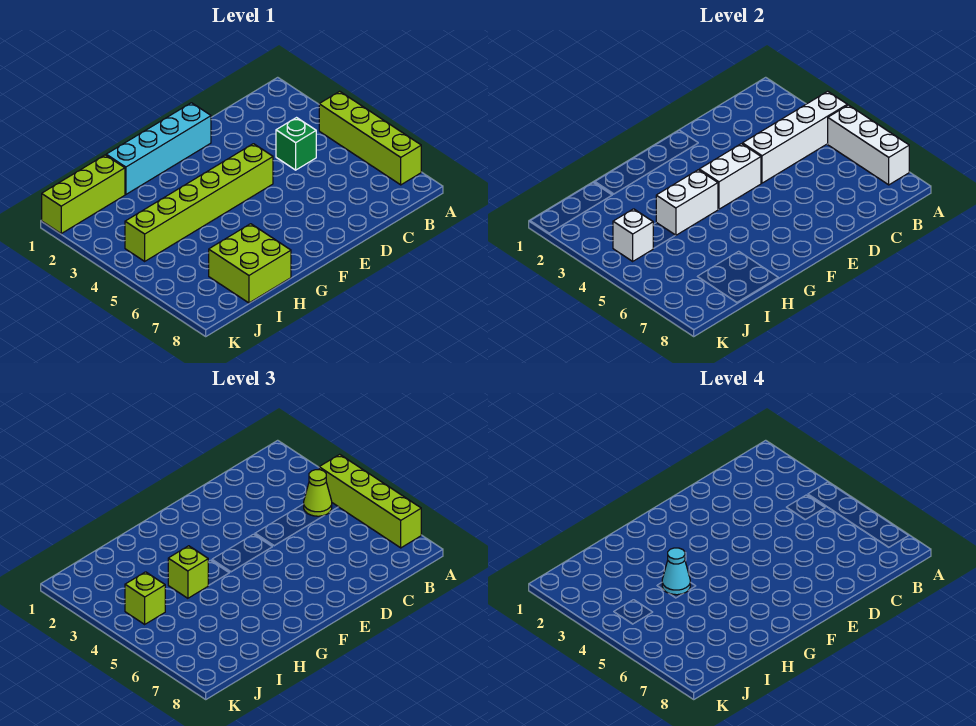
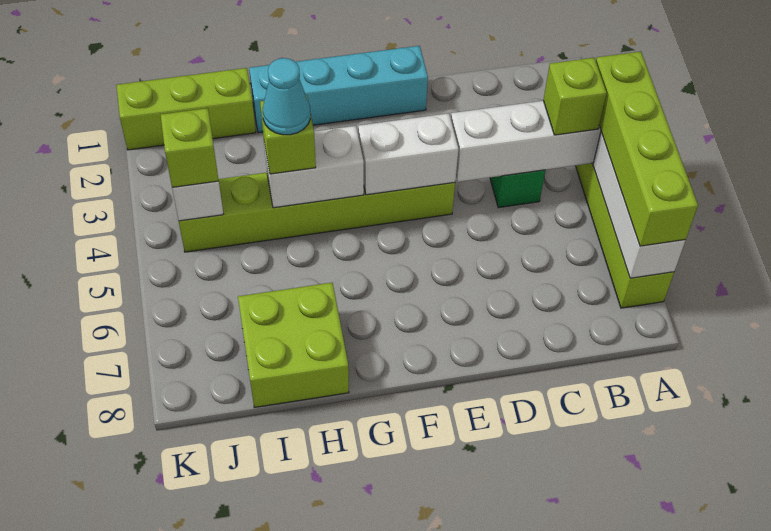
lime cone B4 level 3 -> lime brick B4 level 3

